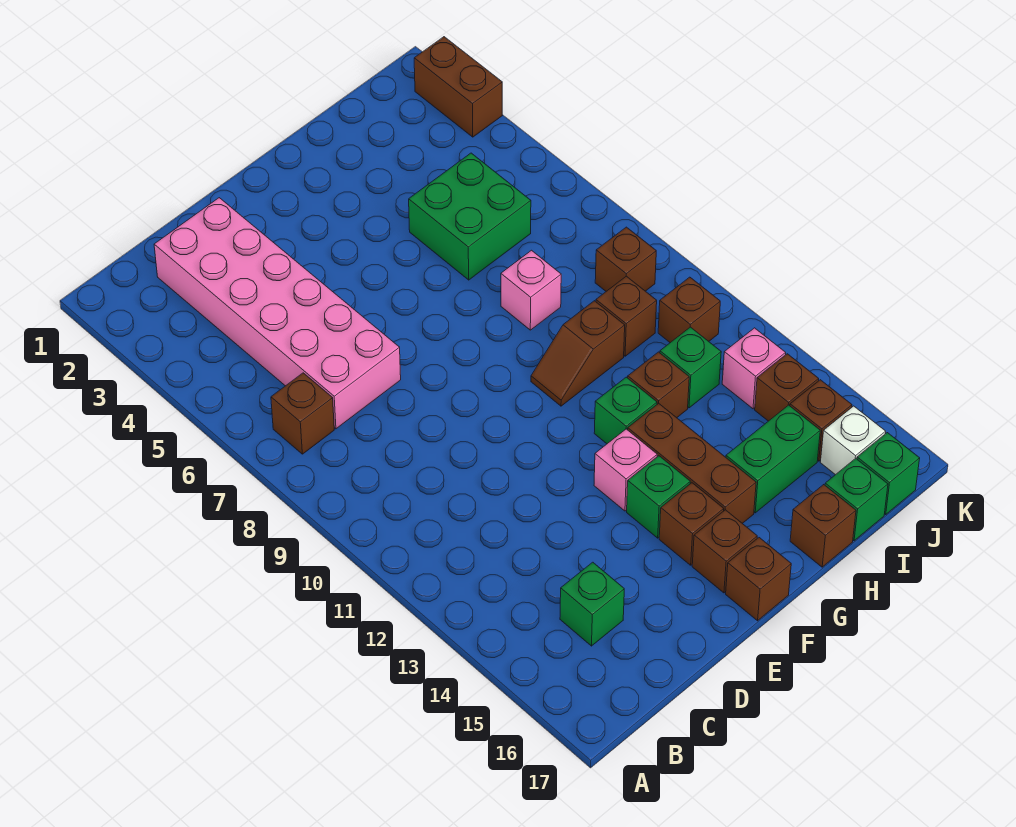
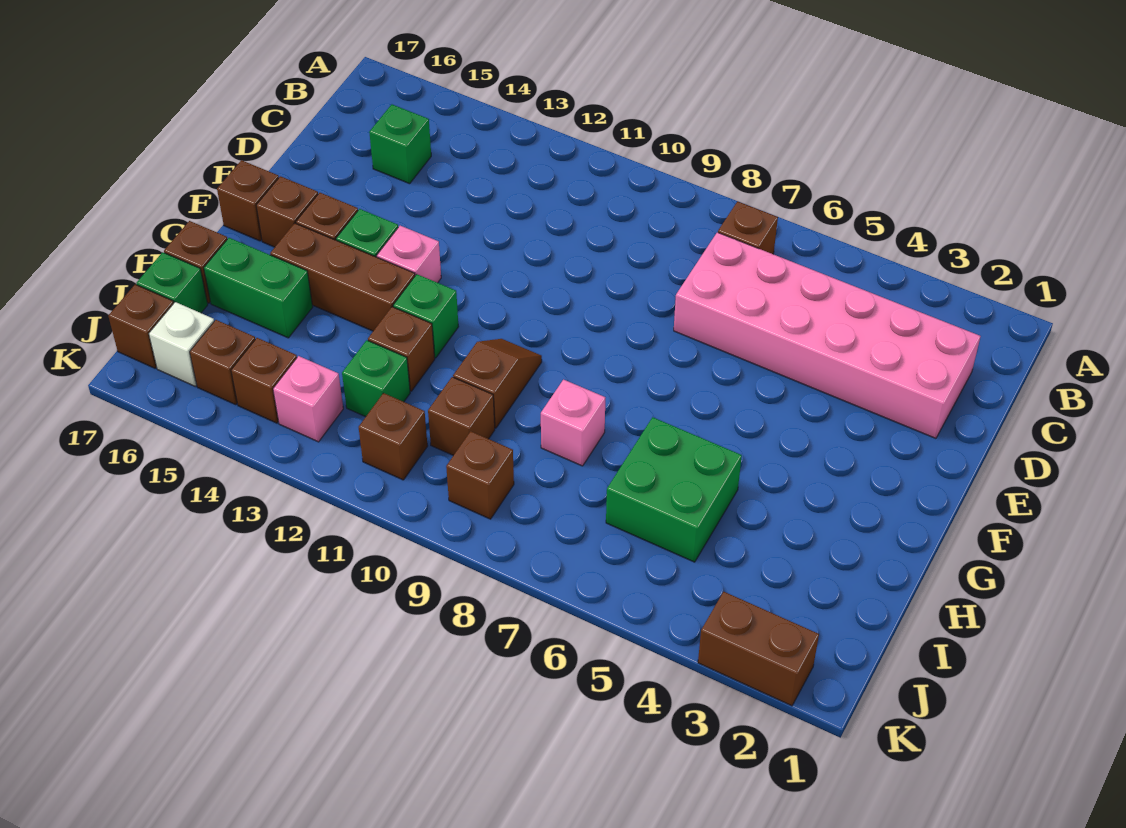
green brick H15:I15 level 1 -> green brick H15:H16 level 1
green brick J17 level 1 -> brown brick J17 level 1

